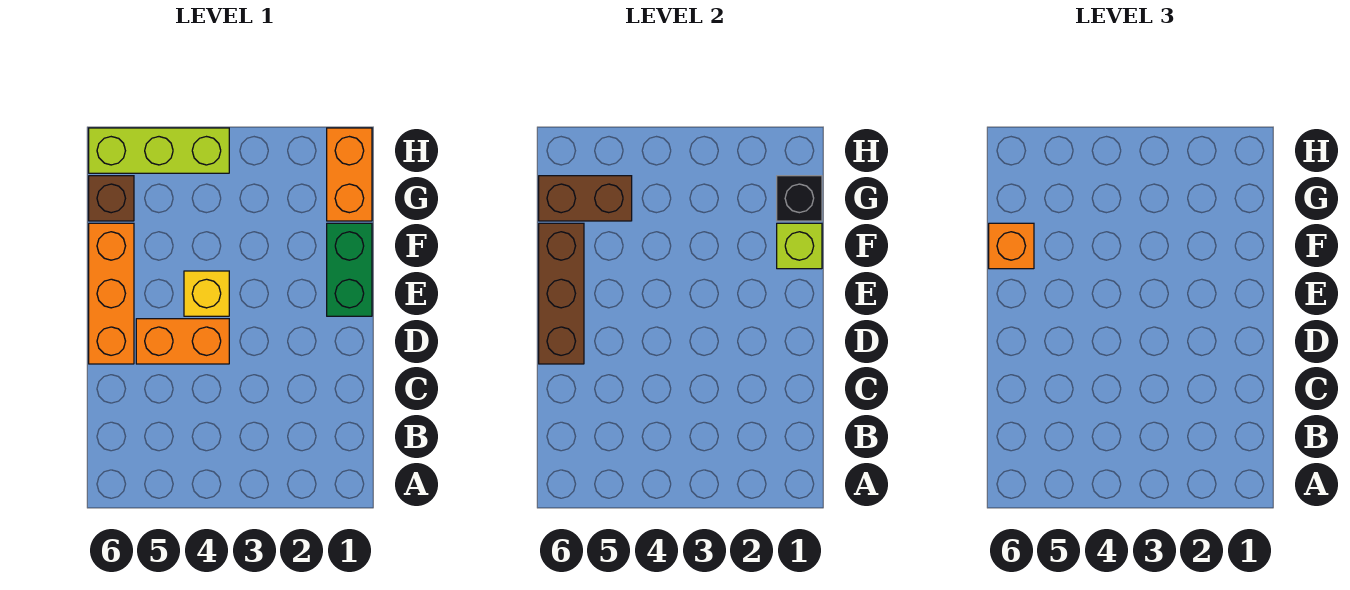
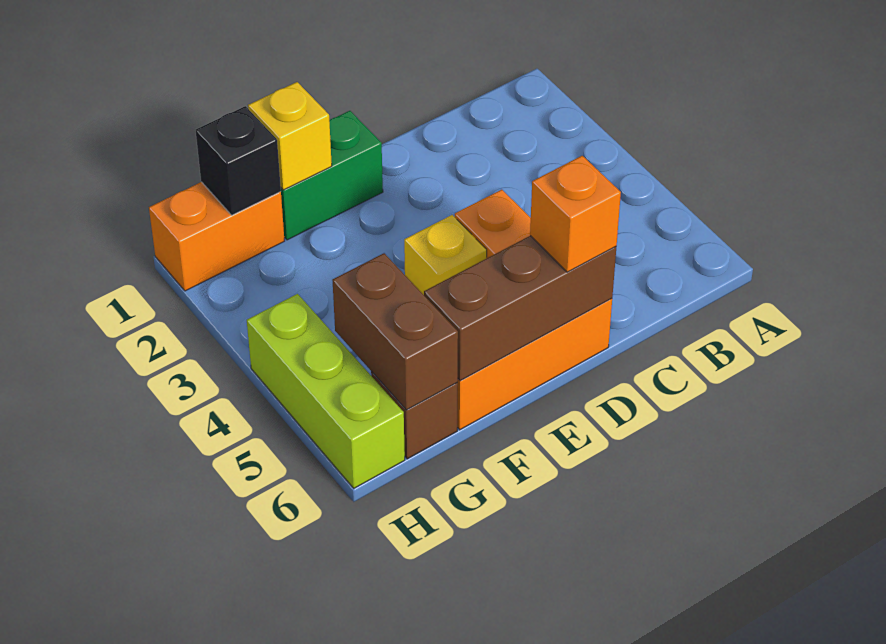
lime brick F1 level 2 -> yellow brick F1 level 2
orange brick F6 level 3 -> orange brick D6 level 3

